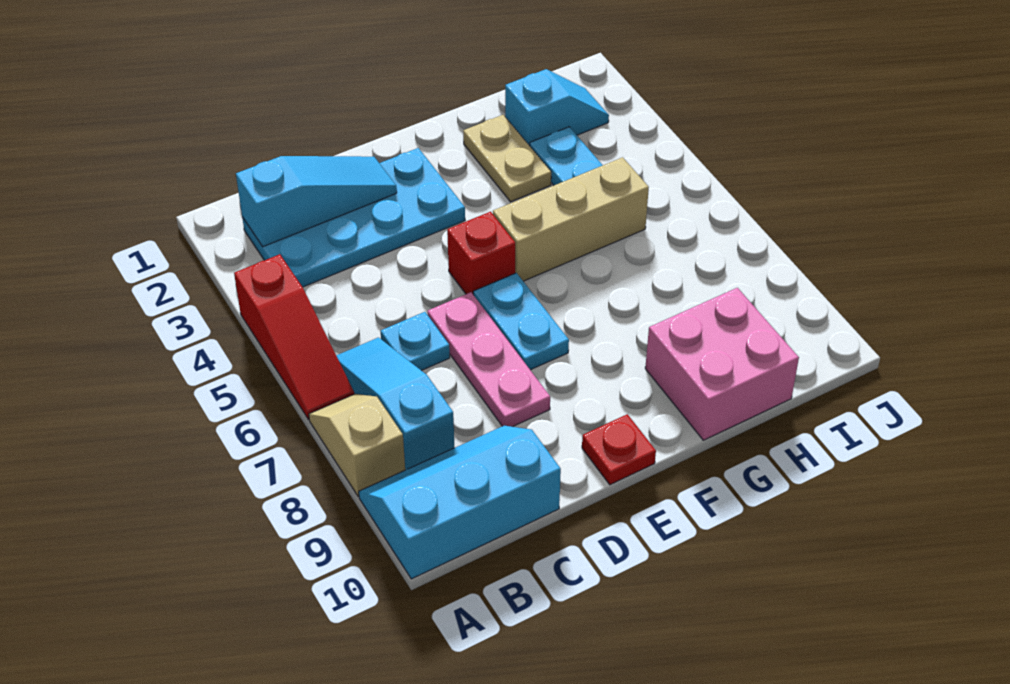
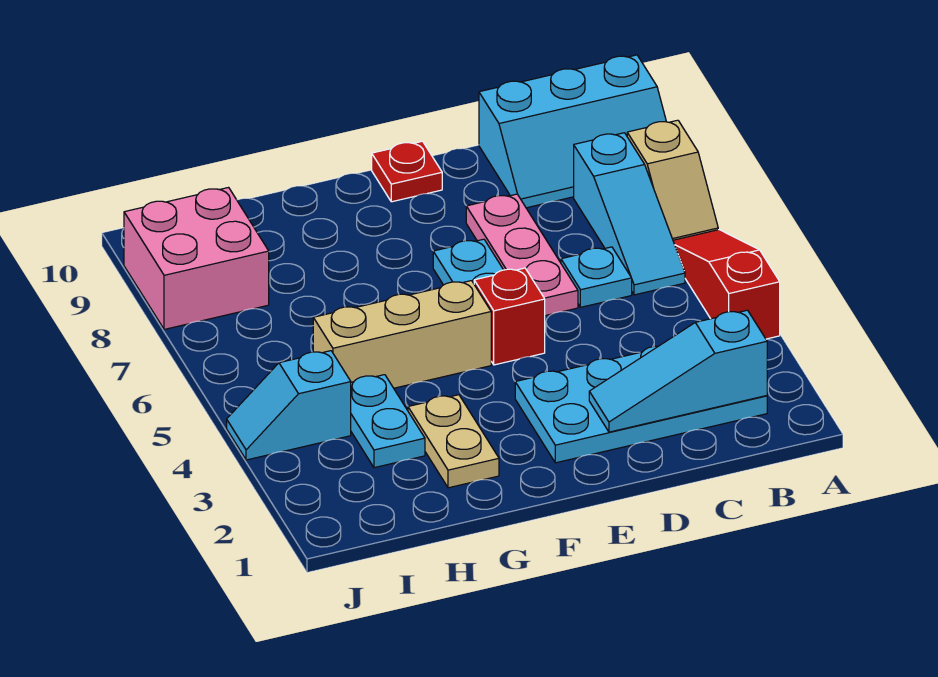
pink brick G9:H10 level 1 -> pink brick I8:J9 level 1
cyan slope H2:I2 level 1 top H -> cyan slope I4:J4 level 1 top I

